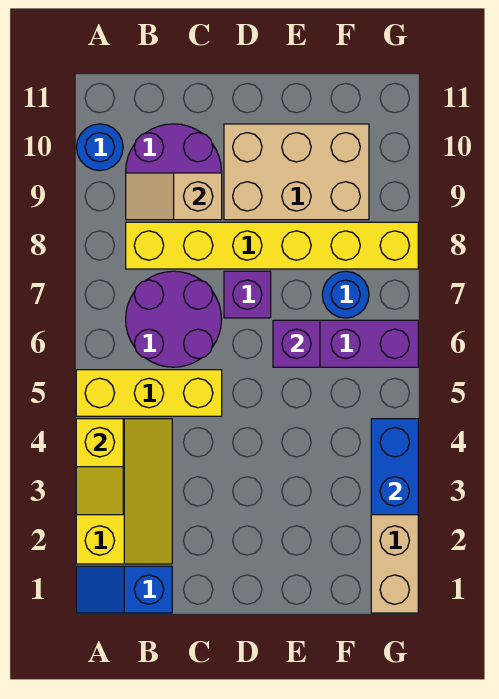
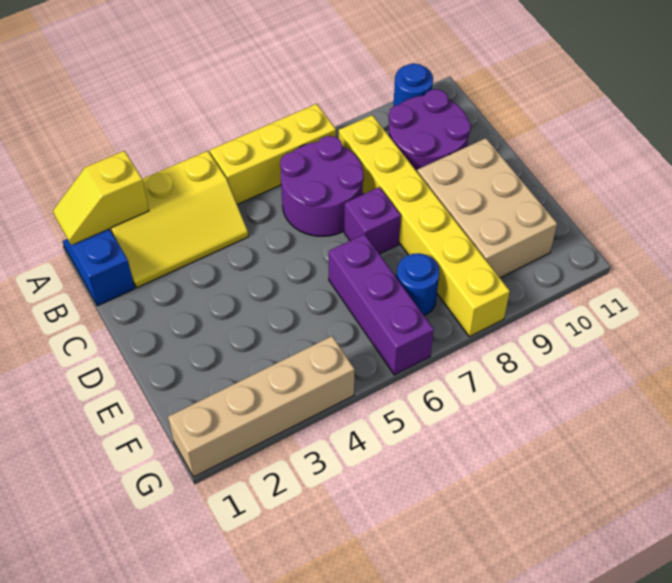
yellow slope A3:A4 level 2 top 4 -> yellow slope A1:A2 level 2 top 2
yellow brick A5:C5 level 1 -> yellow brick A5:A7 level 1
tan slope B9:C9 level 2 top C -> none
purple brick E6 level 2 -> none
blue brick G3:G4 level 2 -> none

